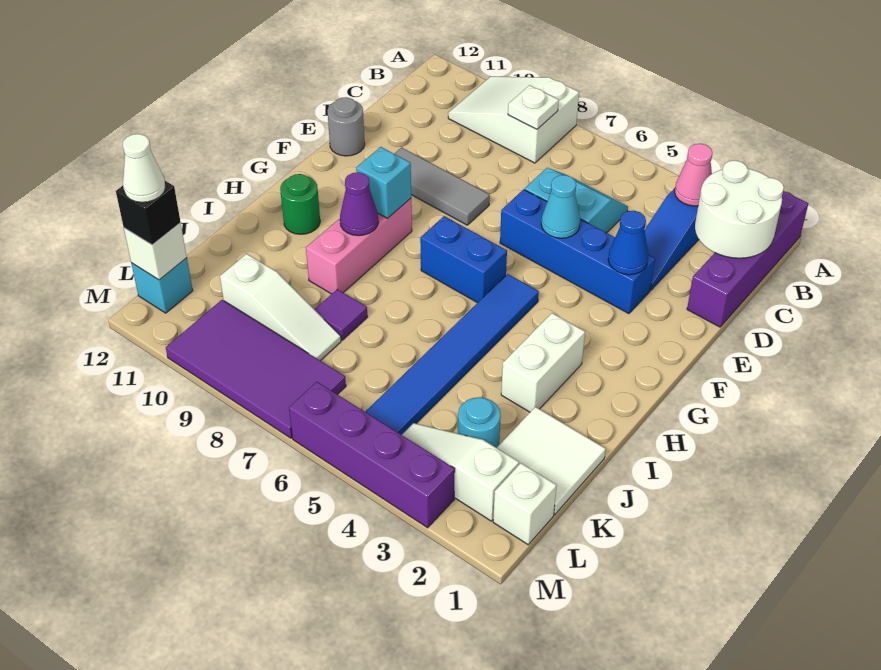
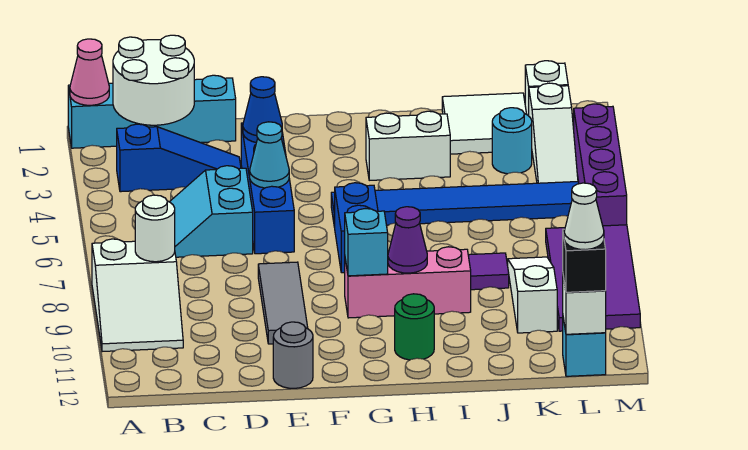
purple brick A1:D1 level 1 -> cyan brick A1:D1 level 1
pink cone B3 level 2 -> pink cone A1 level 2
white plate B8 level 2 -> white round brick B8 level 2

